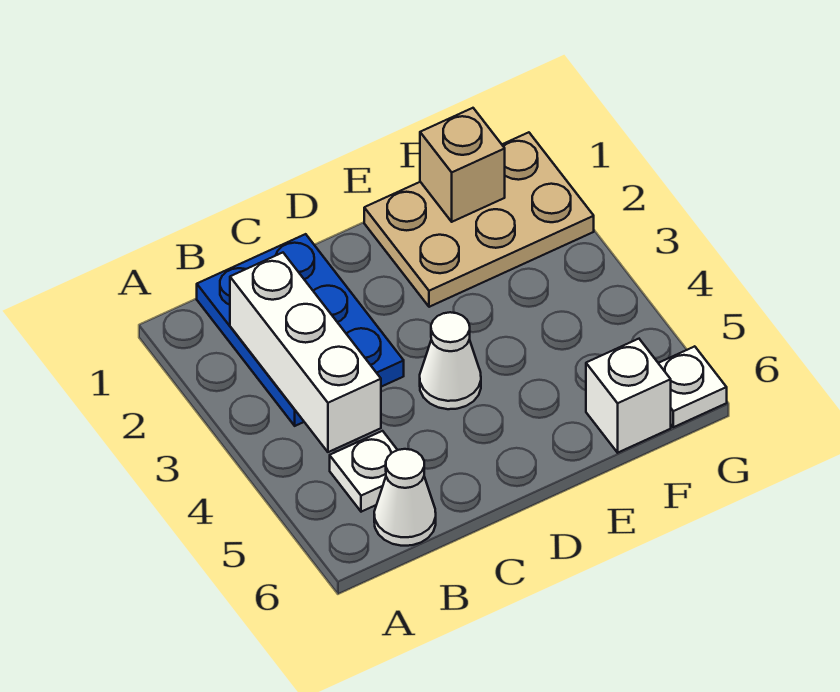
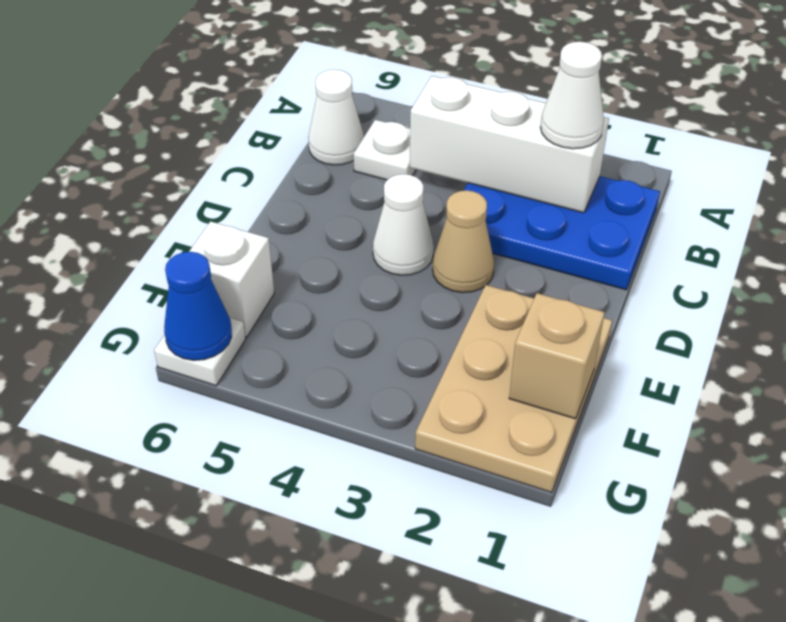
none -> white cone B2 level 3
none -> tan cone D3 level 1
none -> blue cone G6 level 2

